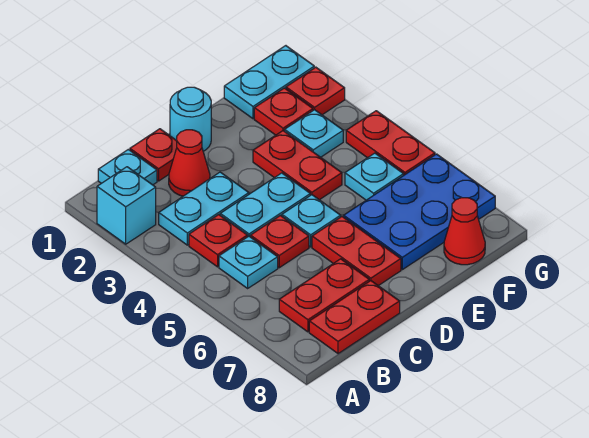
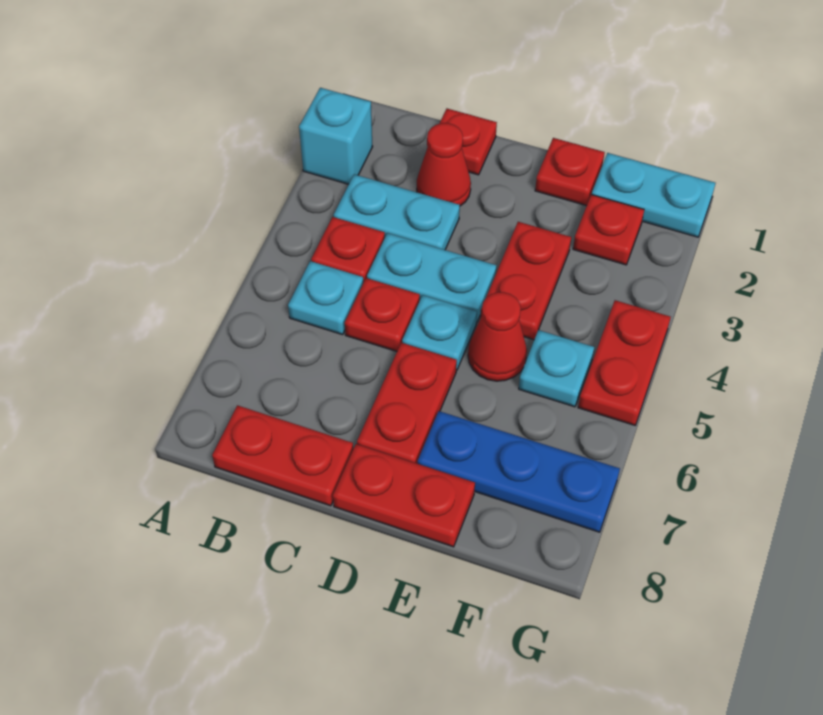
cyan plate B1 level 1 -> none
red plate B7:C7 level 1 -> red plate D8:E8 level 1
cyan round brick D1 level 1 -> none
blue plate E6:G7 level 1 -> blue plate E7:G7 level 1
cyan plate F3 level 1 -> none
red cone F8 level 1 -> red cone E5 level 1
red plate G2 level 1 -> red plate E1 level 1

